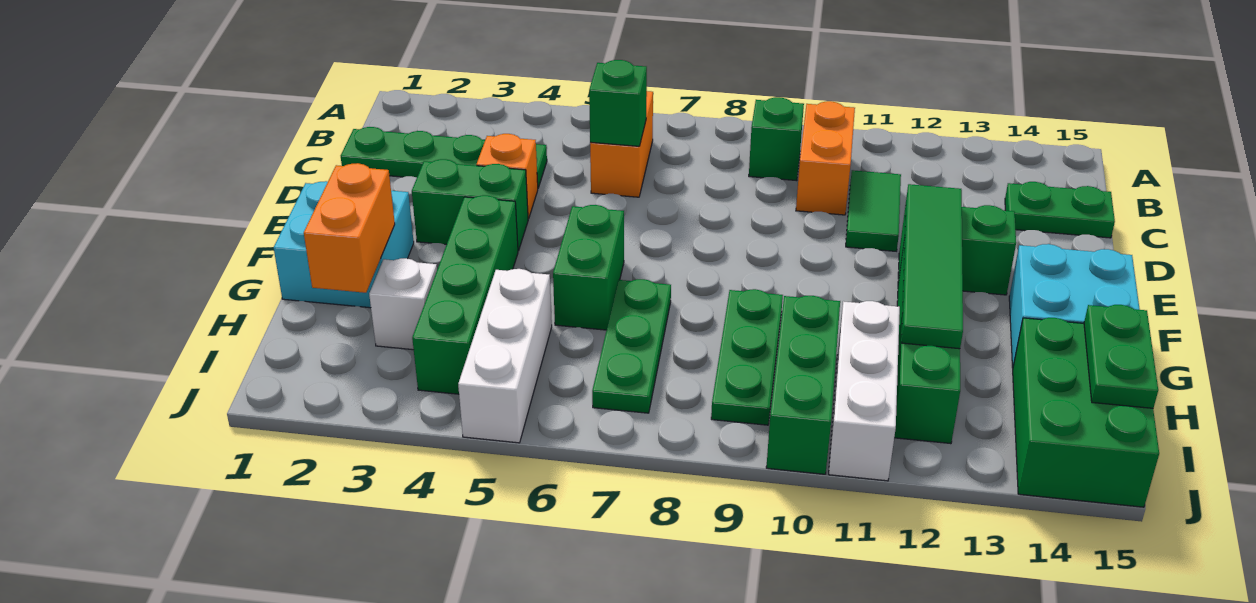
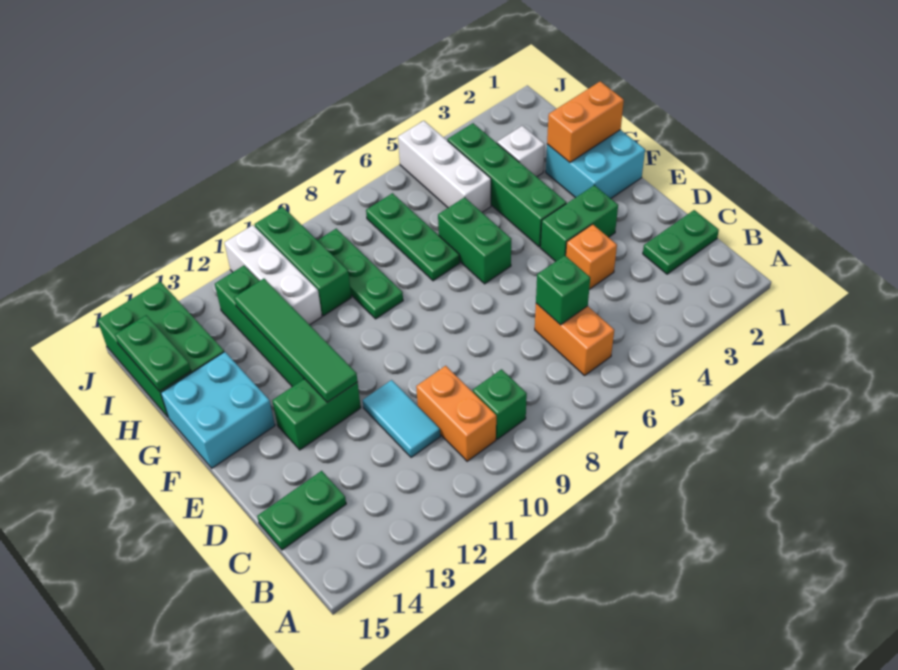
green plate C1:C4 level 1 -> green plate C1:C2 level 1
green tile C11:D11 level 1 -> cyan tile C11:D11 level 1
orange brick G2:H2 level 2 -> orange brick G1:G2 level 2

